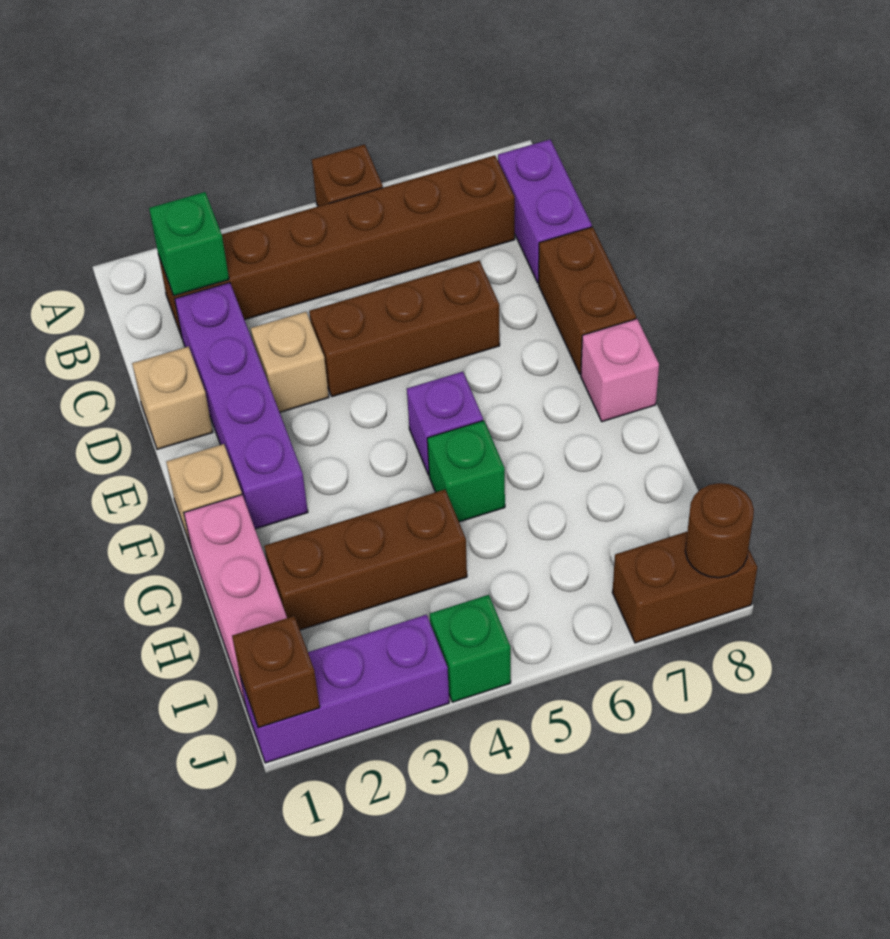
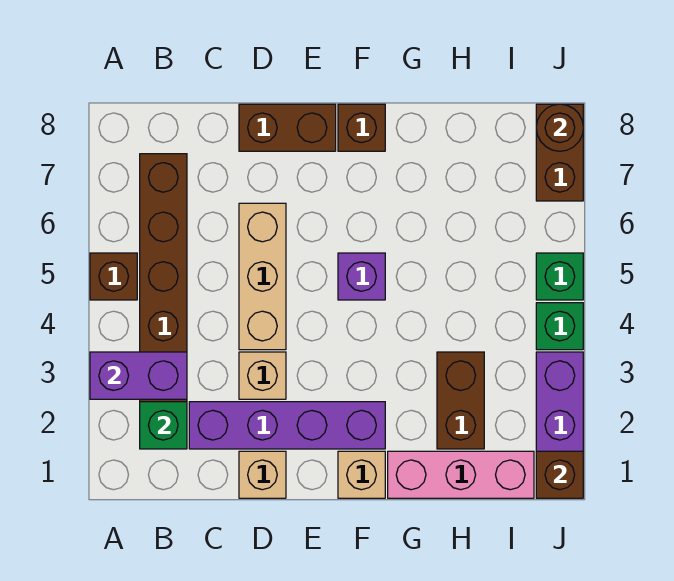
purple brick B8:C8 level 1 -> purple brick A3:B3 level 2
brown brick D4:D6 level 1 -> tan brick D4:D6 level 1
pink brick F8 level 1 -> brown brick F8 level 1
green brick G5 level 1 -> green brick J5 level 1
brown brick H2:H4 level 1 -> brown brick H2:H3 level 1

